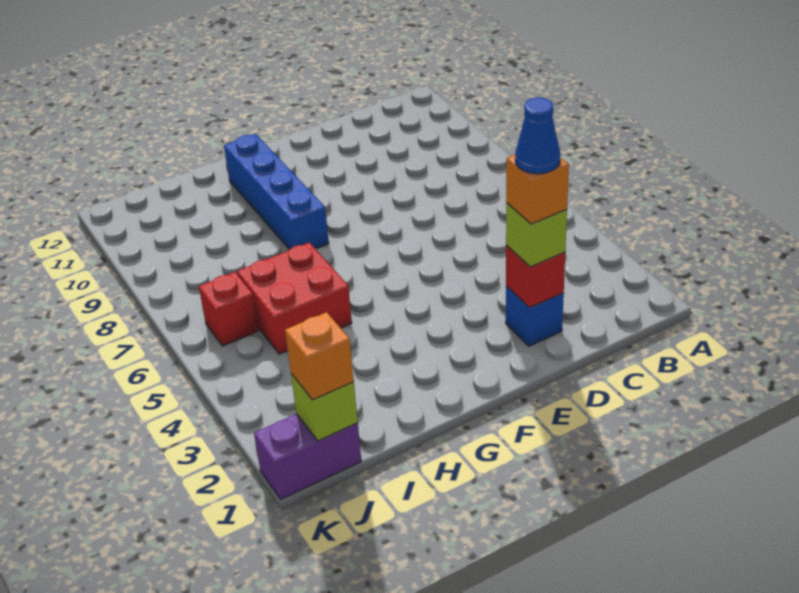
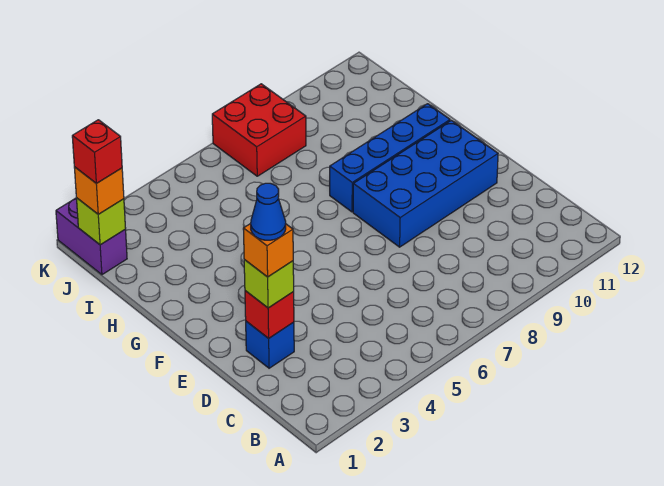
none -> blue brick E8:F11 level 1
red brick H5:I6 level 1 -> red brick J7:K8 level 1
red brick J6 level 1 -> red brick J1 level 4

